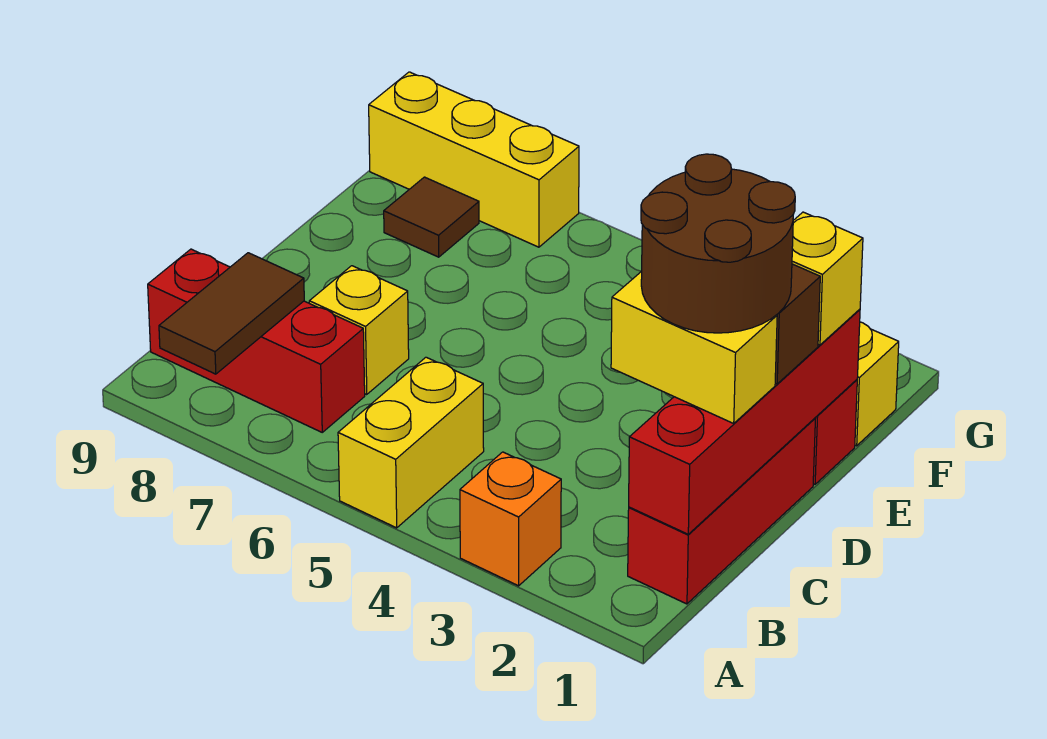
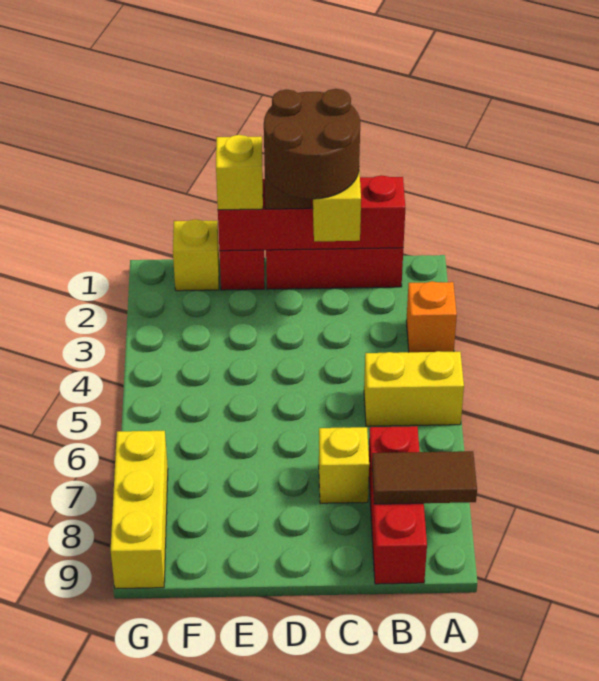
brown tile F8 level 1 -> none

